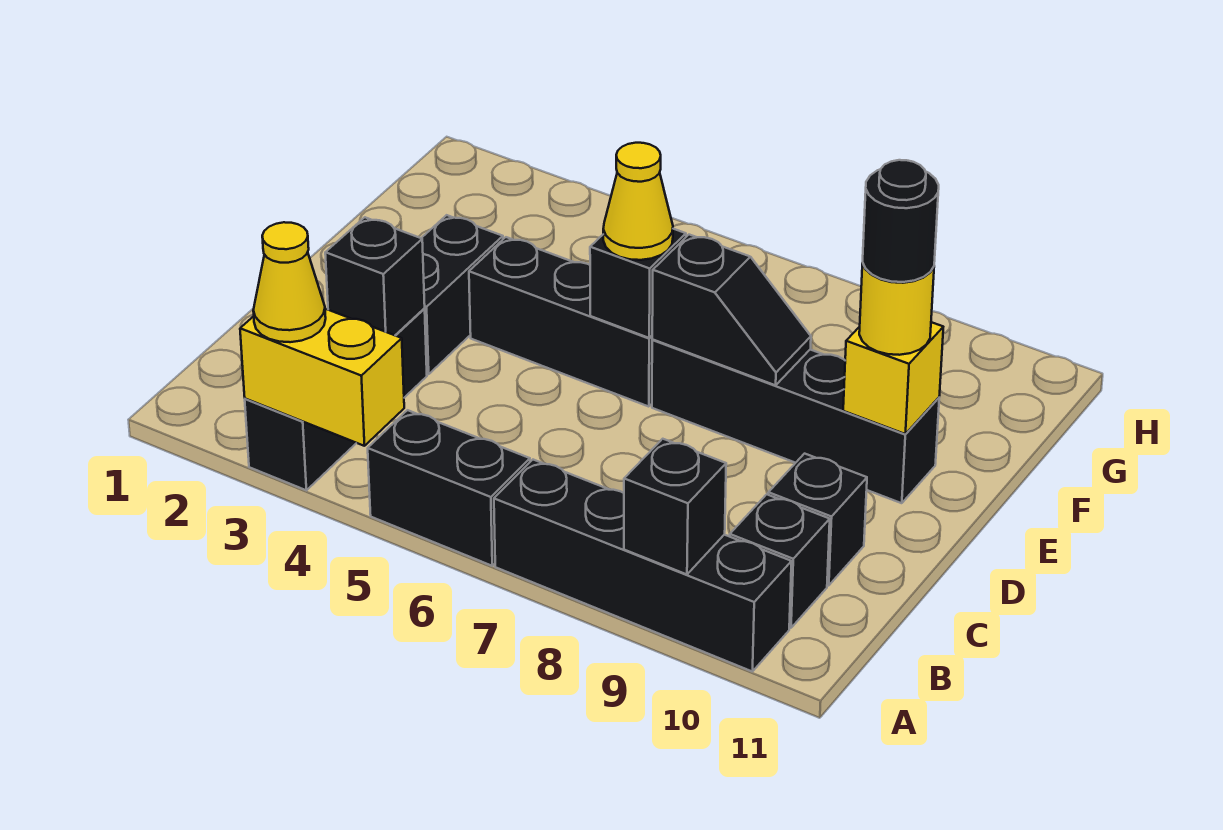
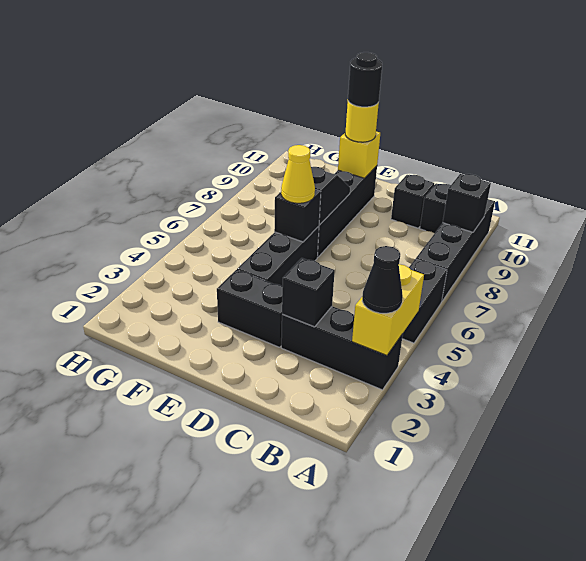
yellow cone A3 level 3 -> black cone A3 level 3

